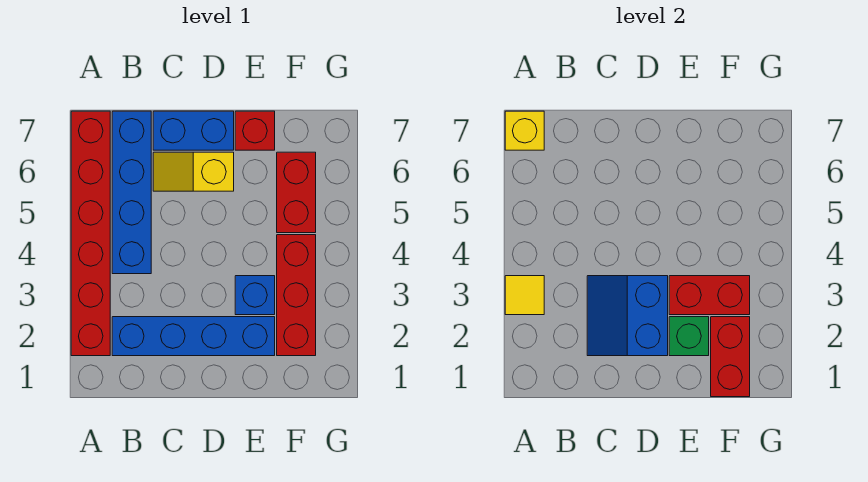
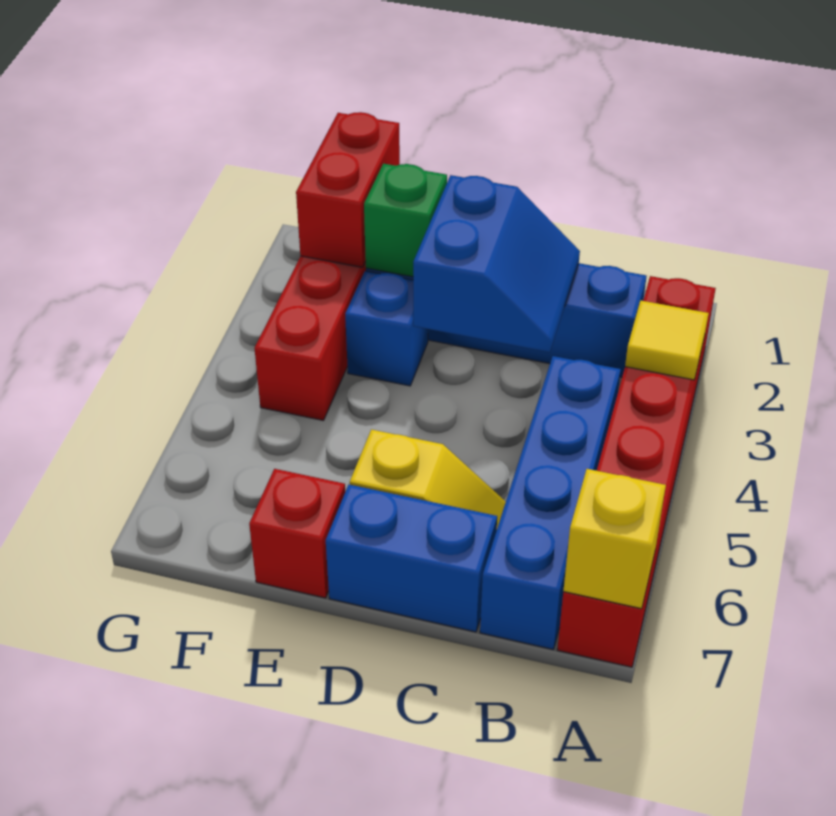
red brick E3:F3 level 2 -> none
red brick F5:F6 level 1 -> none

